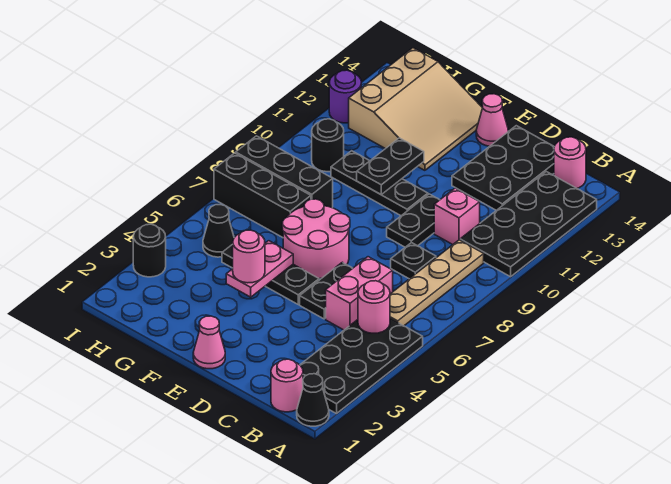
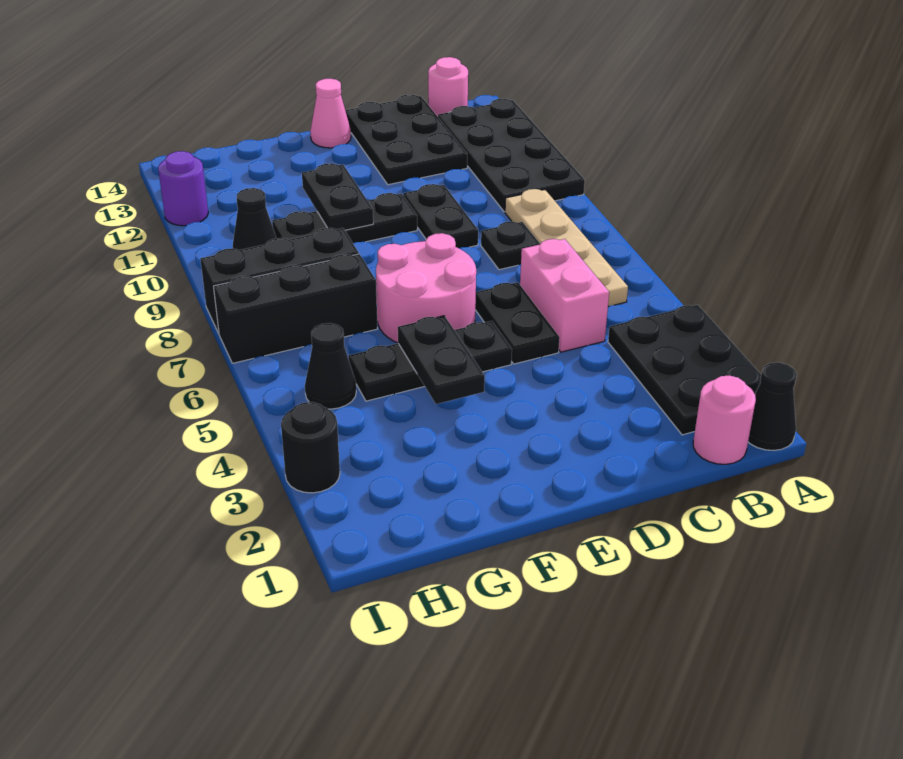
black plate A2:B5 level 1 -> black plate A2:B4 level 1
pink round brick B5 level 2 -> none
pink brick C10 level 1 -> none
pink cone E1 level 1 -> none
pink plate F4:F5 level 2 -> black plate F4:F5 level 2
pink round brick F4 level 3 -> none
tan slope F12:H14 level 1 top H -> none
black round brick H10 level 1 -> black cone H10 level 1

